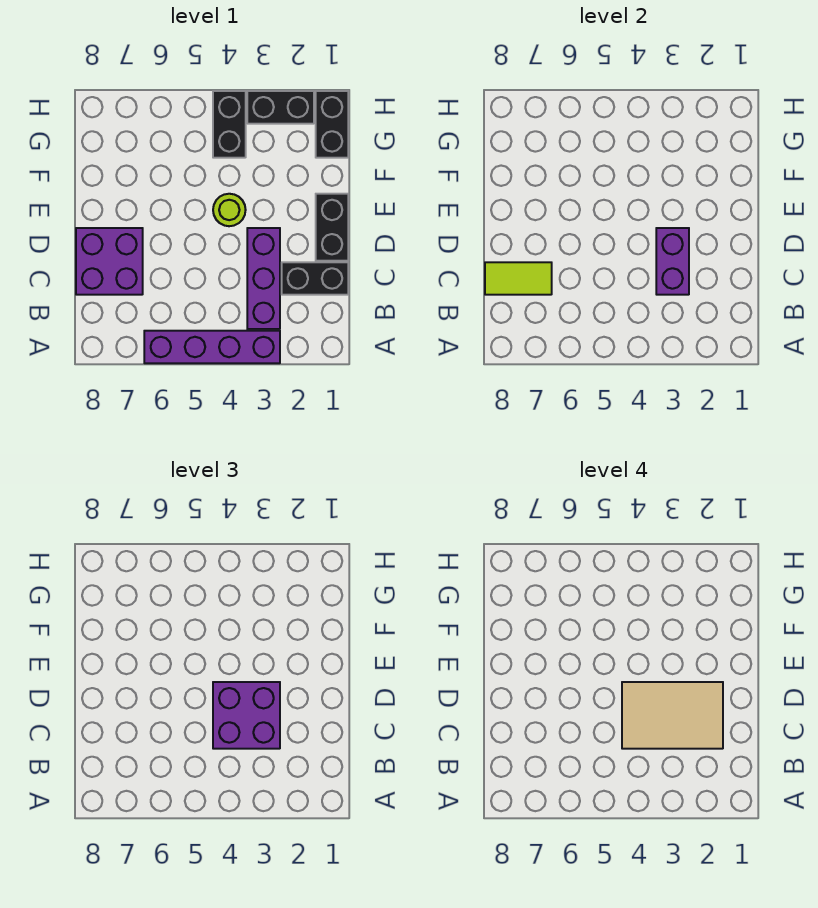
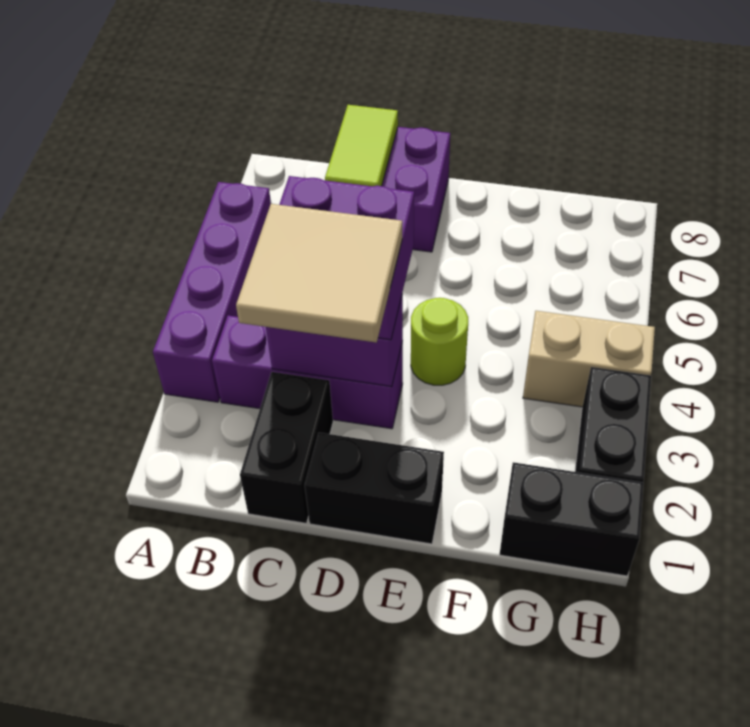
tan tile C2:D4 level 4 -> tan tile C2:D3 level 4
black brick G4:H4 level 1 -> tan brick G4:H4 level 1

